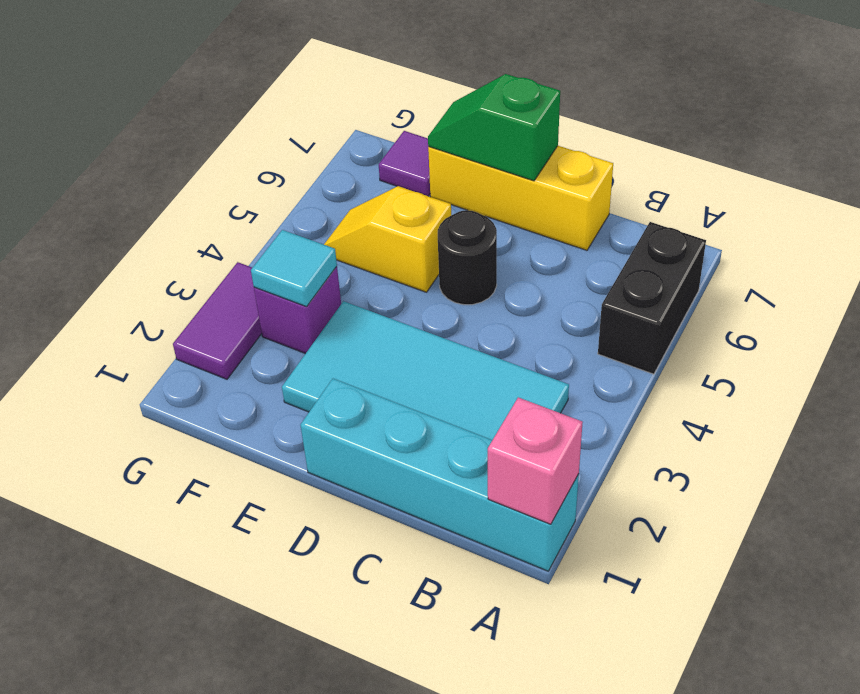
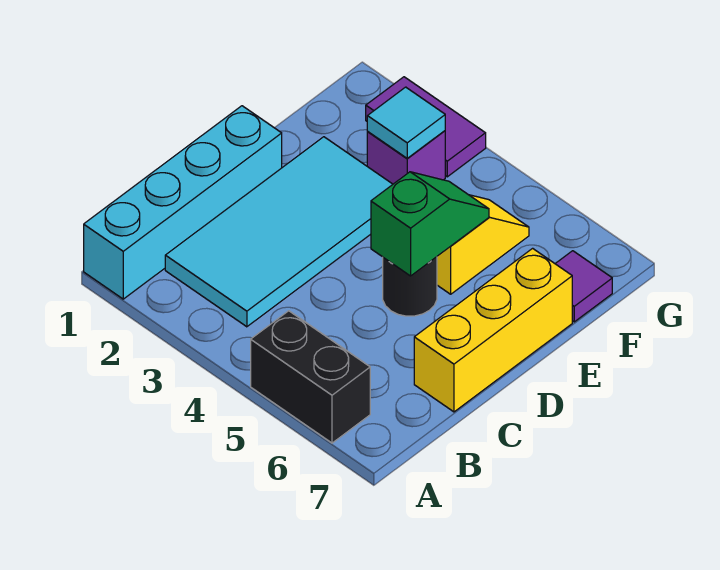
pink brick A1 level 2 -> none
green slope D7:E7 level 2 top D -> green slope D5:E5 level 2 top D

